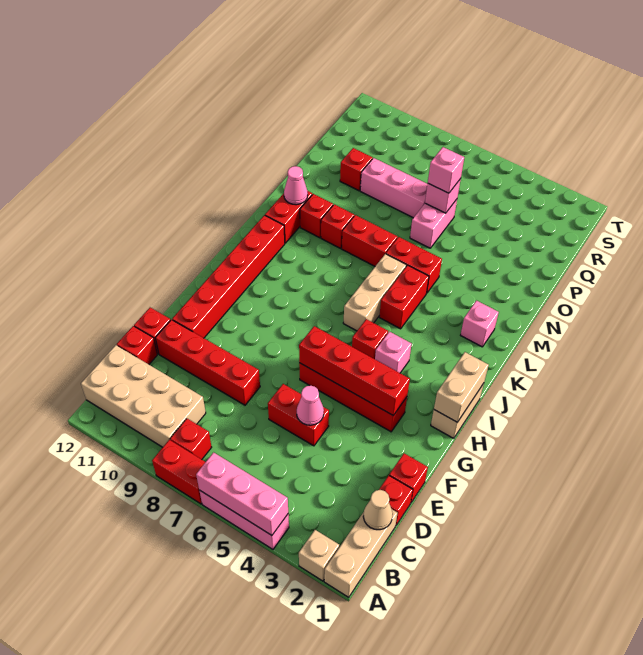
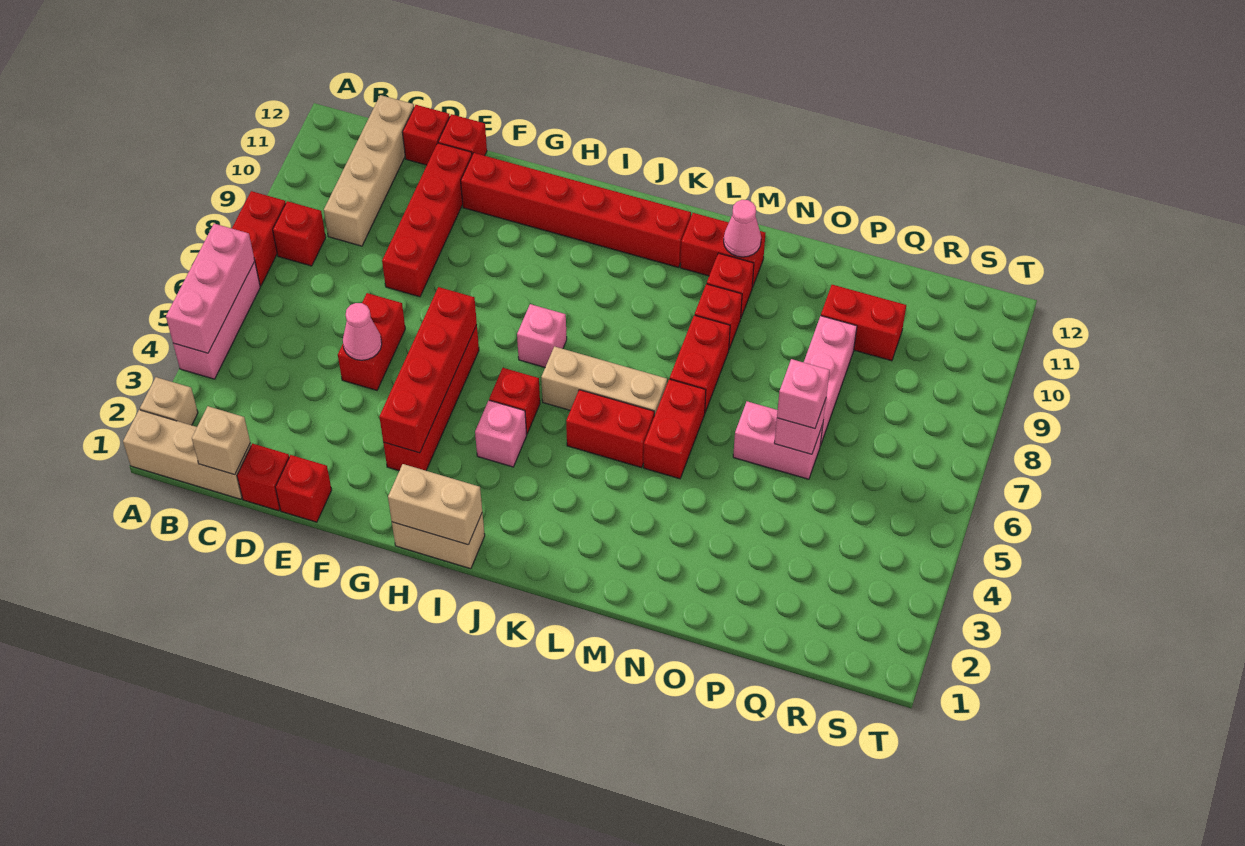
tan brick B9:C12 level 1 -> tan brick C9:C12 level 1
tan cone C1 level 2 -> tan brick C1 level 2
pink brick L2 level 1 -> pink brick I7 level 1
red brick P10 level 1 -> red brick P10:Q10 level 1

